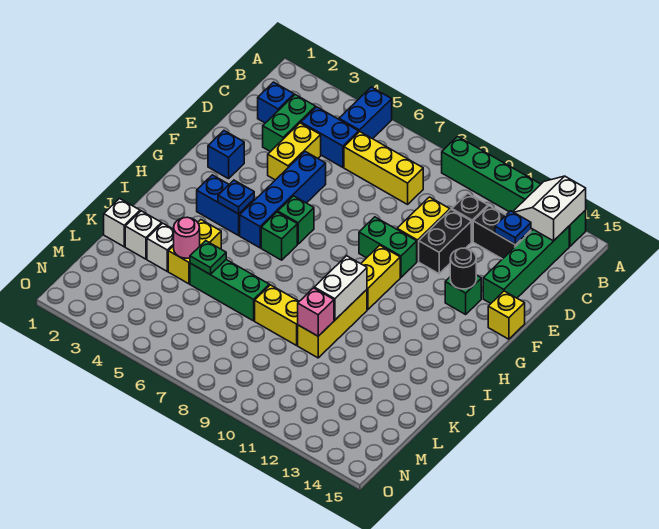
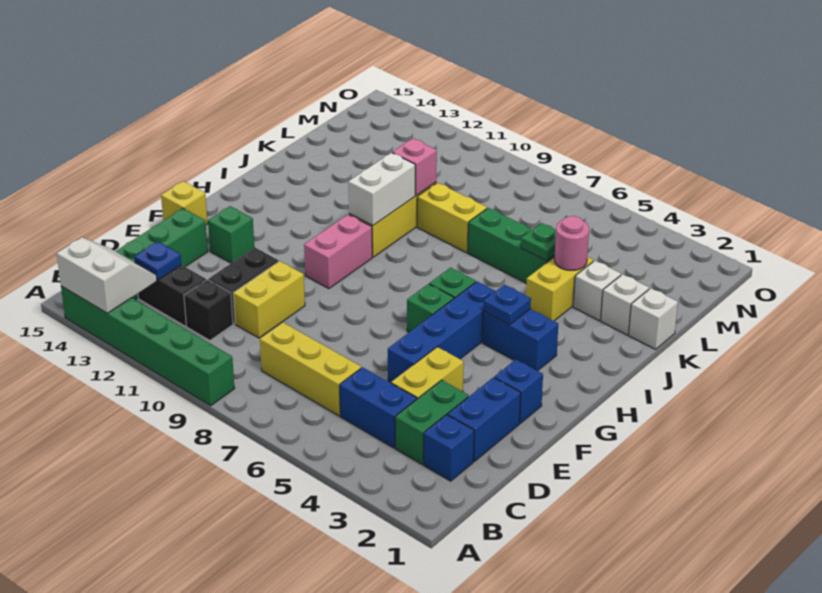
blue brick A5:B5 level 1 -> blue brick D2:E2 level 1
white slope A13:B14 level 2 top 14 -> white slope A13:B14 level 2 top A
green brick F9:F10 level 1 -> none
black round brick F13 level 2 -> none
yellow brick G10:H10 level 1 -> pink brick G10:H10 level 1

